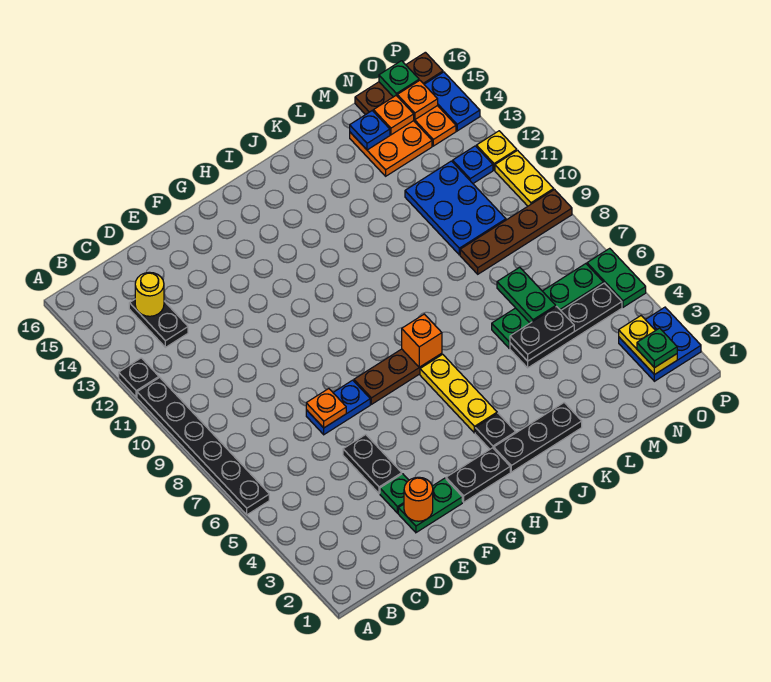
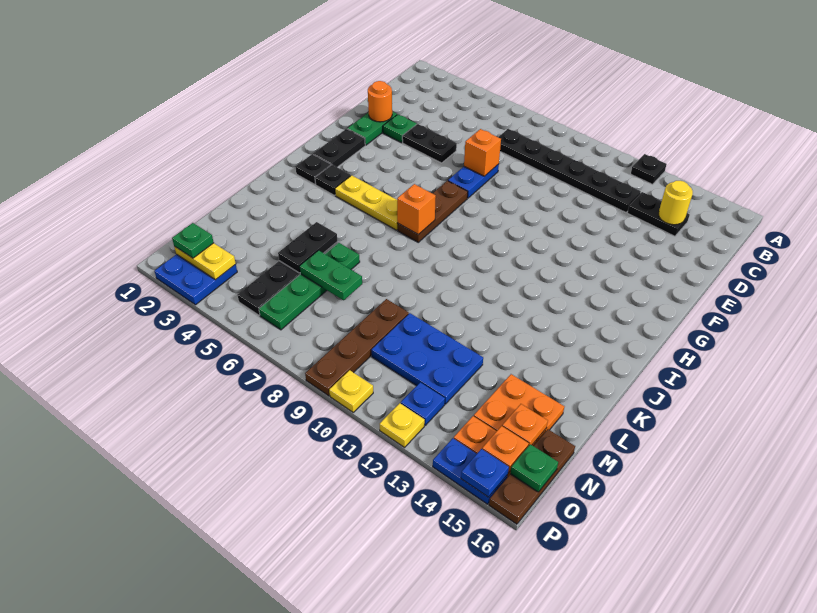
black plate A6:A11 level 1 -> black plate C7:C12 level 1
orange plate E7 level 2 -> orange brick E7 level 2
black plate I2:K2 level 1 -> black plate I2 level 1
blue plate M15 level 2 -> blue plate P15 level 2
green plate P5:P6 level 1 -> none
yellow plate P10:P11 level 1 -> yellow plate P10 level 1

